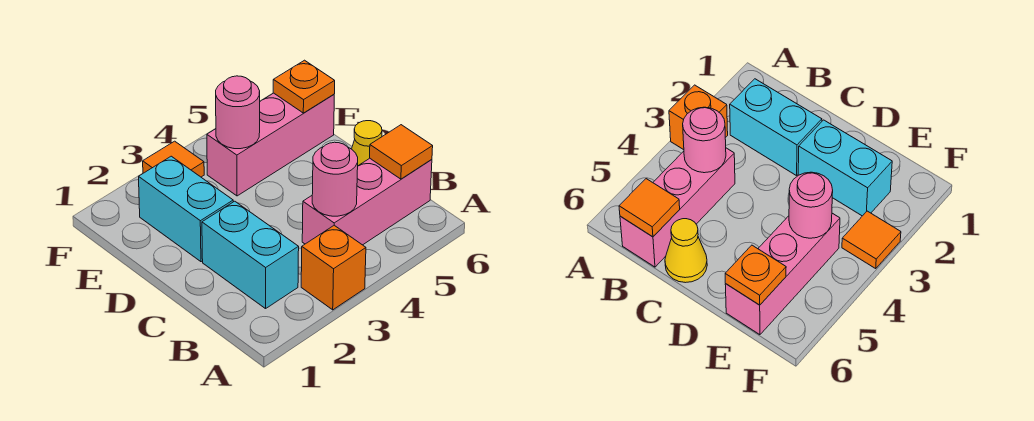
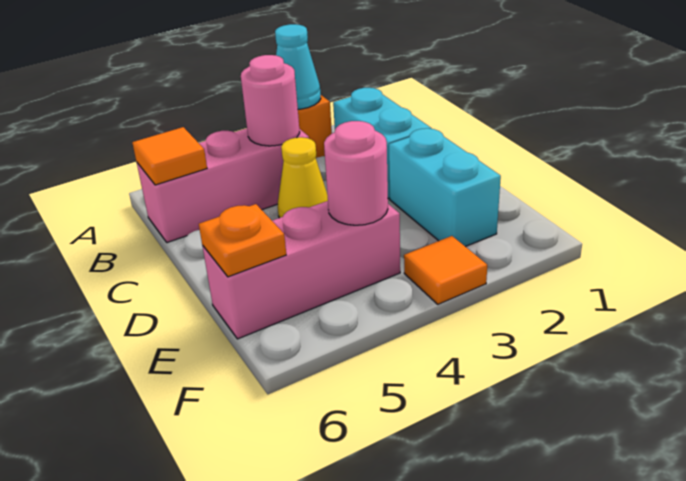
none -> cyan cone A3 level 2
yellow cone C6 level 1 -> yellow cone C4 level 1

